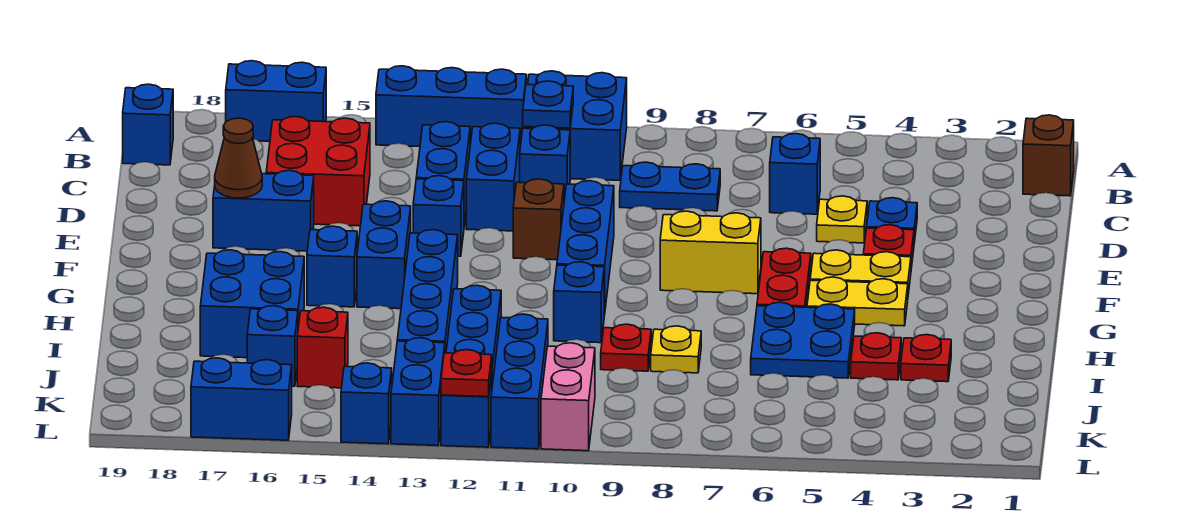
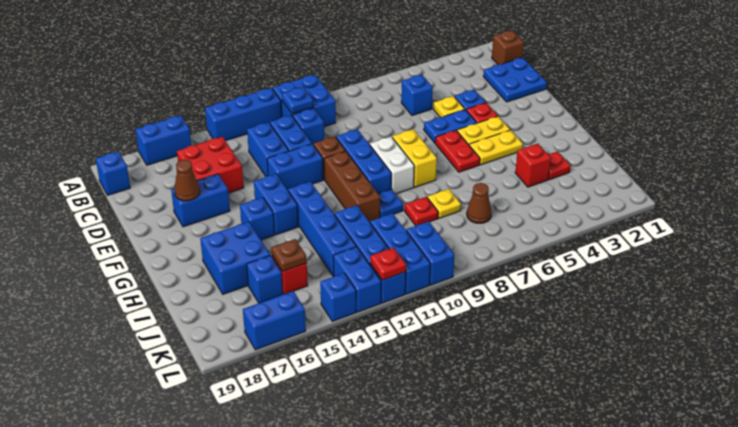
blue plate C8:C9 level 1 -> blue plate E5:E6 level 1
blue brick E13 level 1 -> blue brick E12:E13 level 1
yellow brick F7:F8 level 1 -> yellow brick F8:G8 level 1
none -> white brick F9:G9 level 1
none -> brown brick F11:H11 level 1
blue plate H5:I6 level 1 -> blue plate C1:D2 level 1
blue brick H10 level 1 -> blue plate H10 level 1
red plate I4 level 1 -> red brick I4 level 1
none -> brown cone J7 level 1
none -> brown plate J15 level 2
pink brick K10:L10 level 1 -> blue brick K10:L10 level 1

